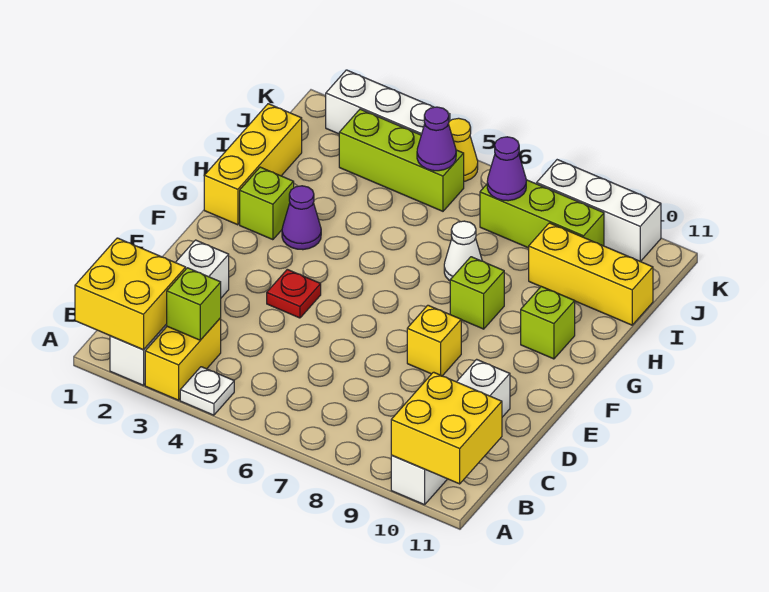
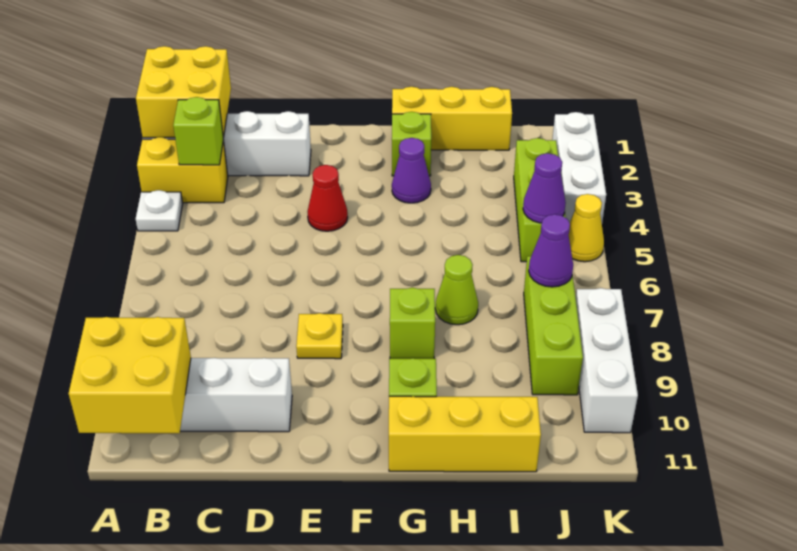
red plate E4 level 1 -> red cone E4 level 1
yellow brick E8 level 1 -> yellow plate E8 level 1
white cone H7 level 1 -> lime cone H7 level 1
yellow brick I9:I11 level 1 -> yellow brick G11:I11 level 1

